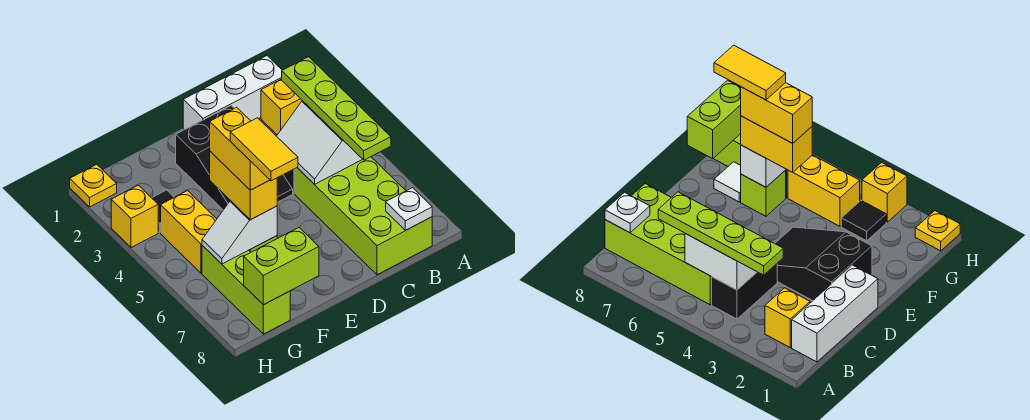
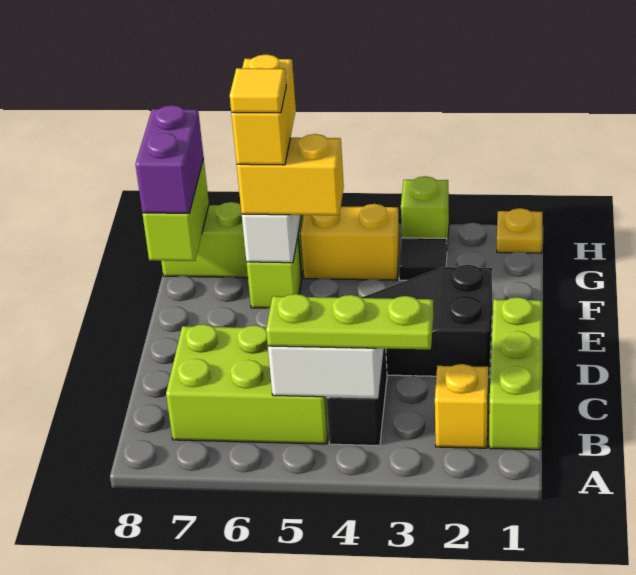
white brick B1:D1 level 1 -> lime brick B1:D1 level 1
lime plate B3:B6 level 3 -> lime plate B3:B5 level 3
lime brick B5:C8 level 1 -> lime brick B5:C7 level 1
white plate B8 level 2 -> none
yellow brick F5:F6 level 4 -> yellow brick F6:G6 level 4
yellow tile F6:F7 level 5 -> yellow tile F6 level 5
white tile F7 level 1 -> none
none -> purple brick F8:G8 level 3
yellow brick H3 level 1 -> lime brick H3 level 1

